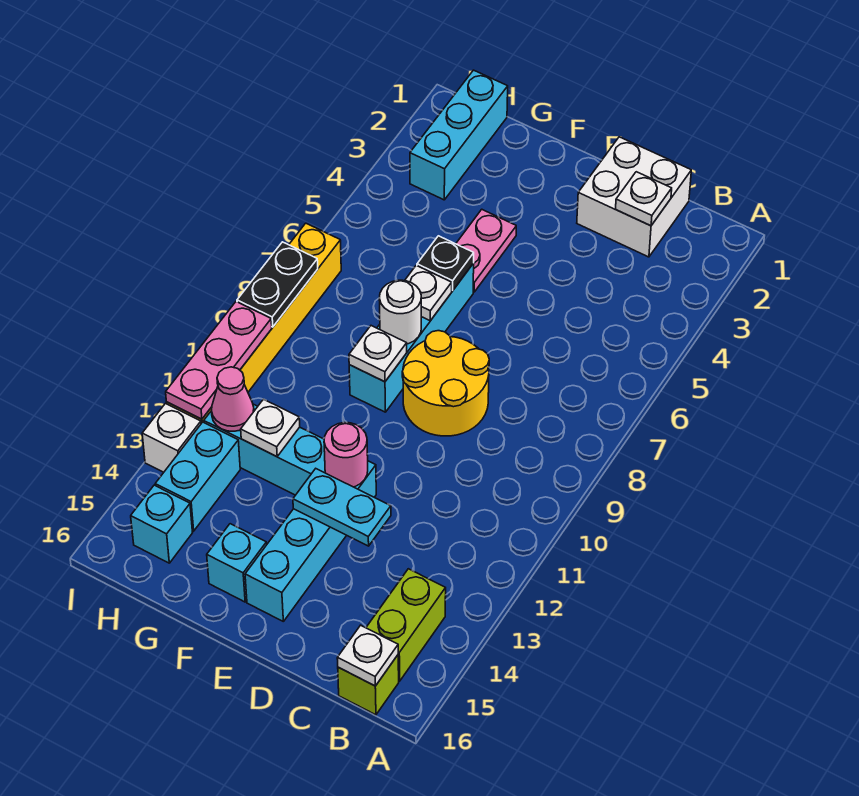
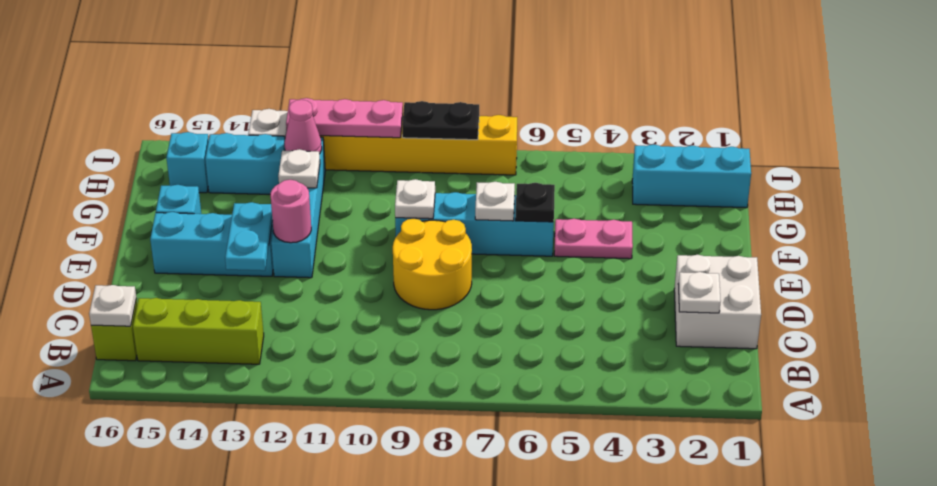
lime brick B14:B15 level 1 -> lime brick B13:B15 level 1
white round brick F8 level 2 -> none

